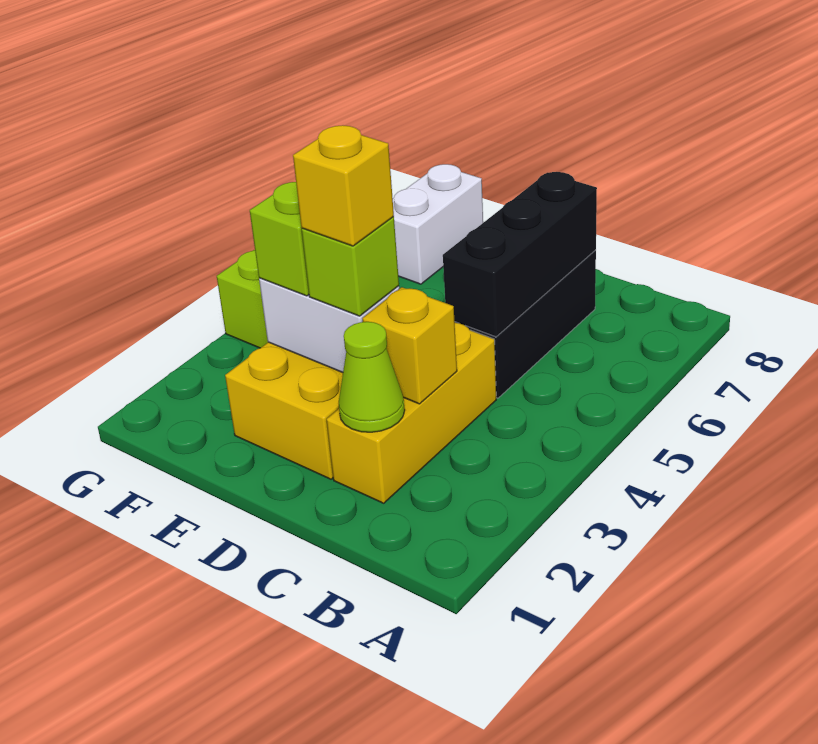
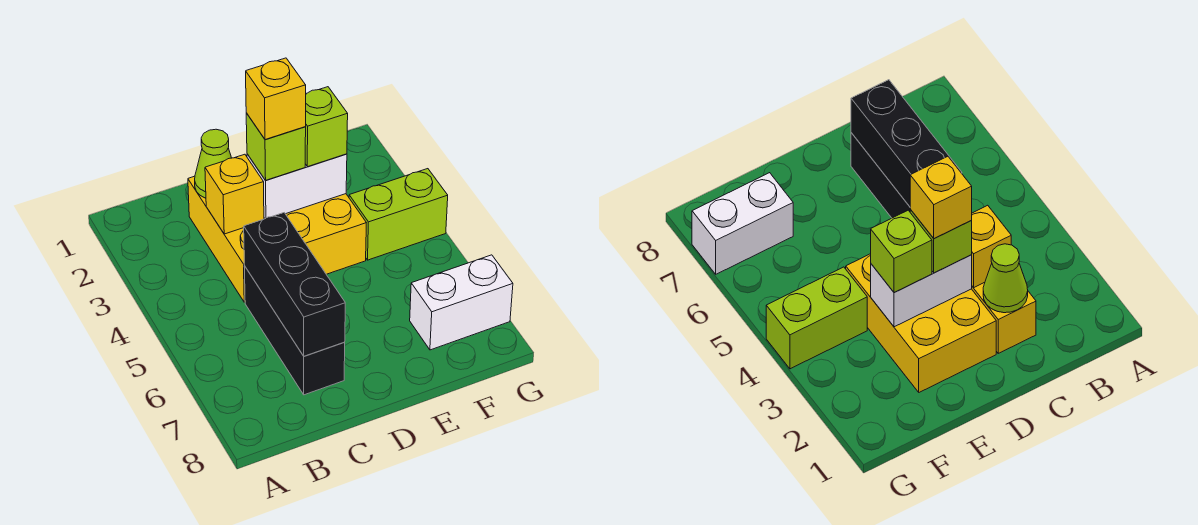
white brick F7:F8 level 1 -> white brick F7:G7 level 1

